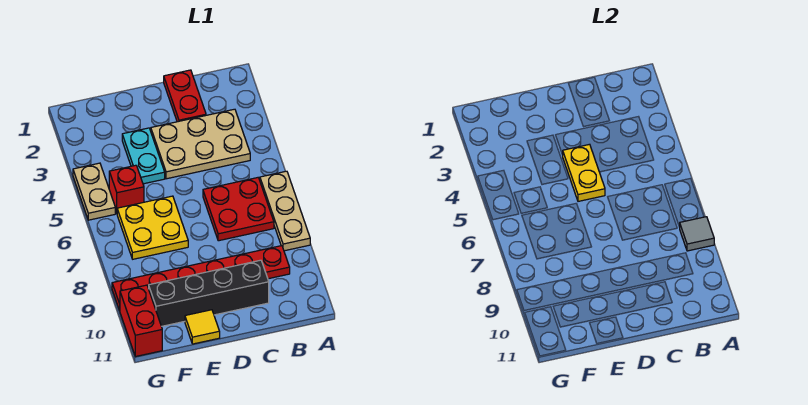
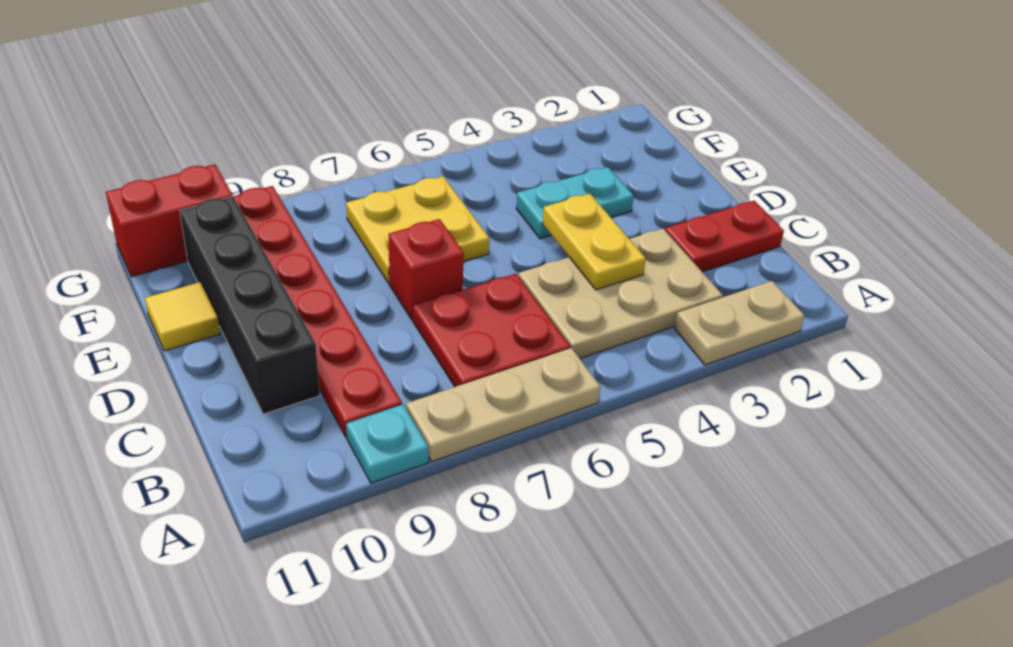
grey tile A8 level 2 -> none
none -> cyan plate A9 level 1
tan plate B3:D4 level 1 -> tan plate B3:C5 level 1
yellow plate D4:D5 level 2 -> yellow plate C4:D4 level 2
red brick F5 level 1 -> red brick D7 level 1
tan plate G4:G5 level 1 -> tan plate A2:A3 level 1

